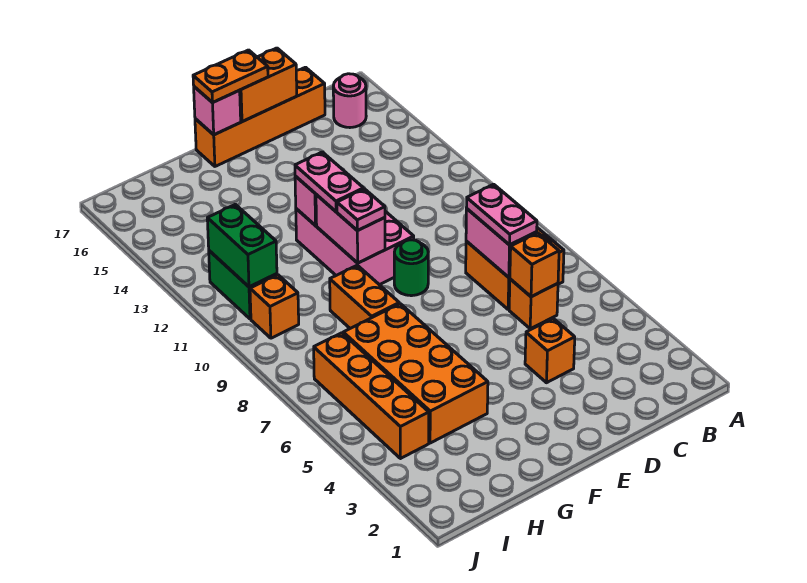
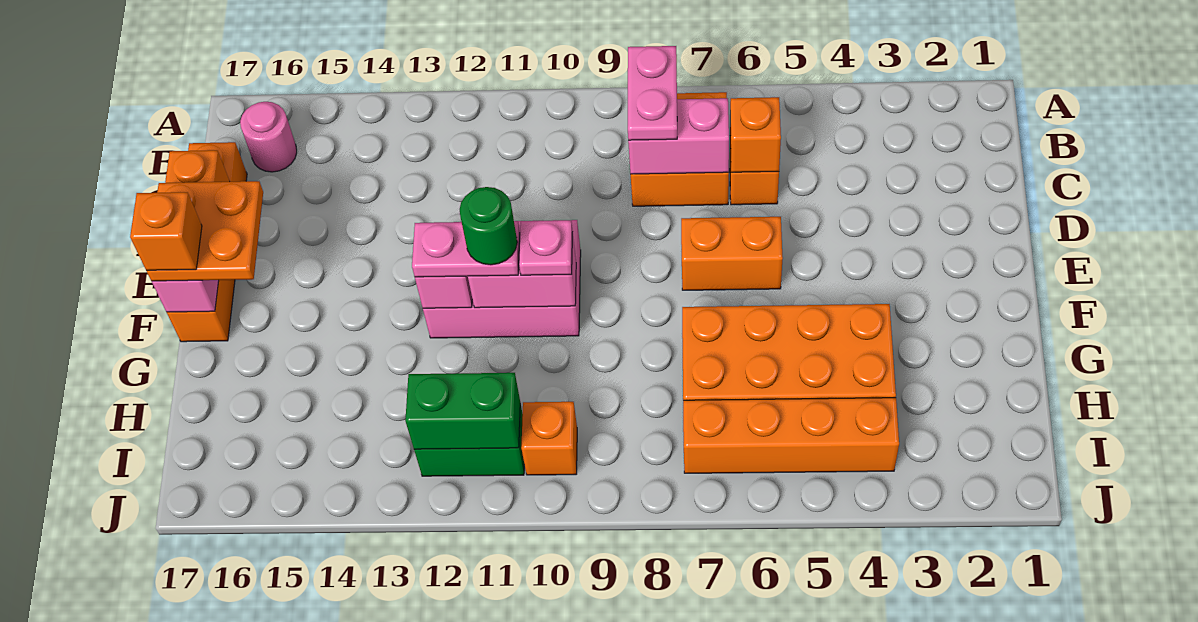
pink plate C7:C8 level 3 -> pink plate B8:C8 level 3
orange brick D4 level 1 -> orange brick F17 level 4
green round brick E9 level 1 -> green round brick F11 level 4
orange plate E17:F17 level 3 -> orange plate E16:F17 level 3
orange brick G8:G9 level 1 -> orange brick E6:E7 level 1

